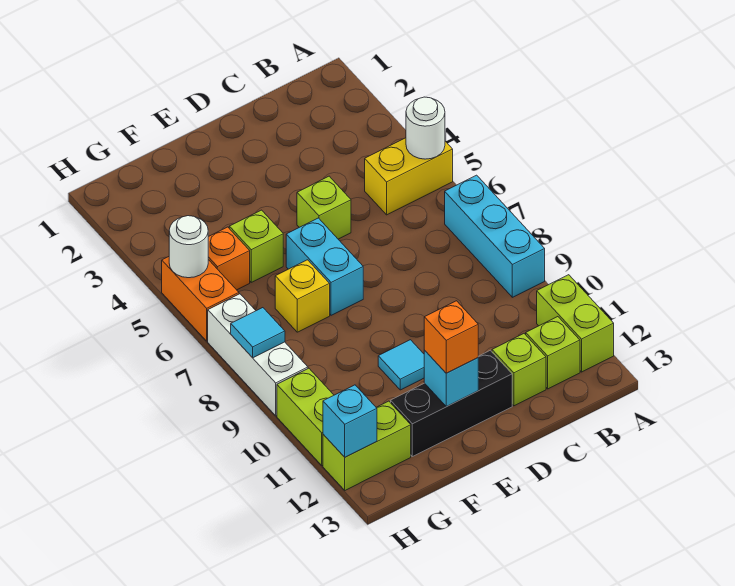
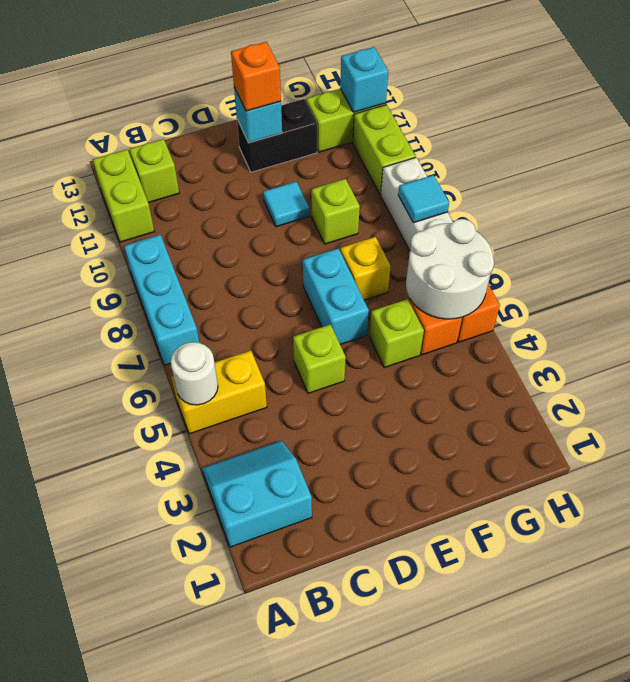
none -> cyan slope A2:B3 level 1 top 2
lime brick C12 level 1 -> lime brick F9 level 1
black brick D12:F12 level 1 -> black brick E12:F12 level 1
white round brick H5 level 2 -> white round brick G5:H6 level 2

